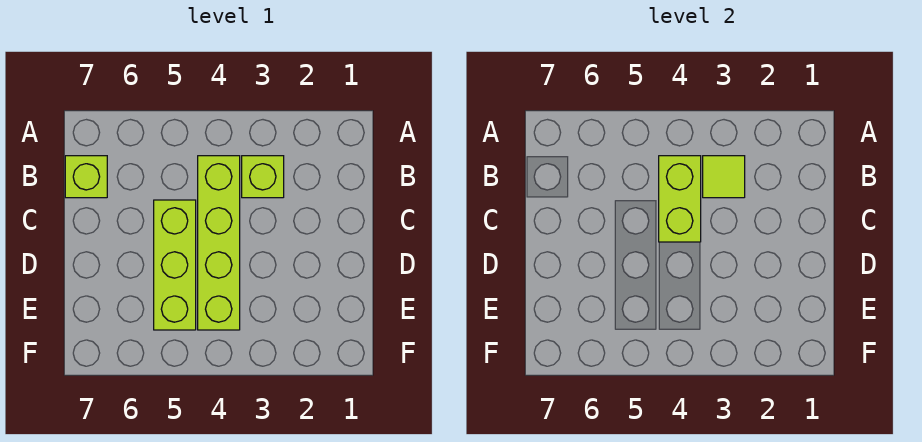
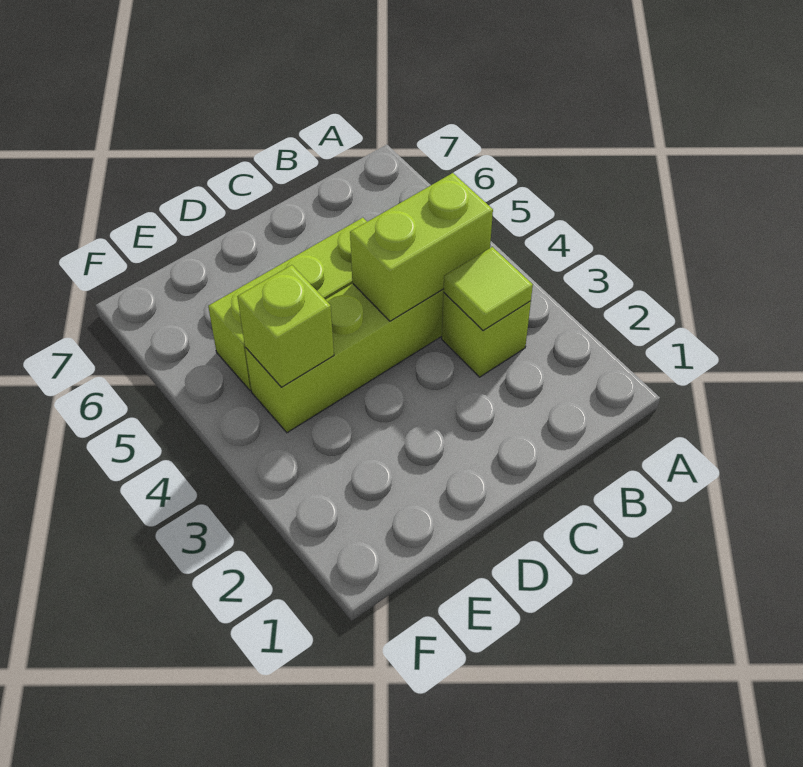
lime brick B7 level 1 -> lime brick E4 level 2

